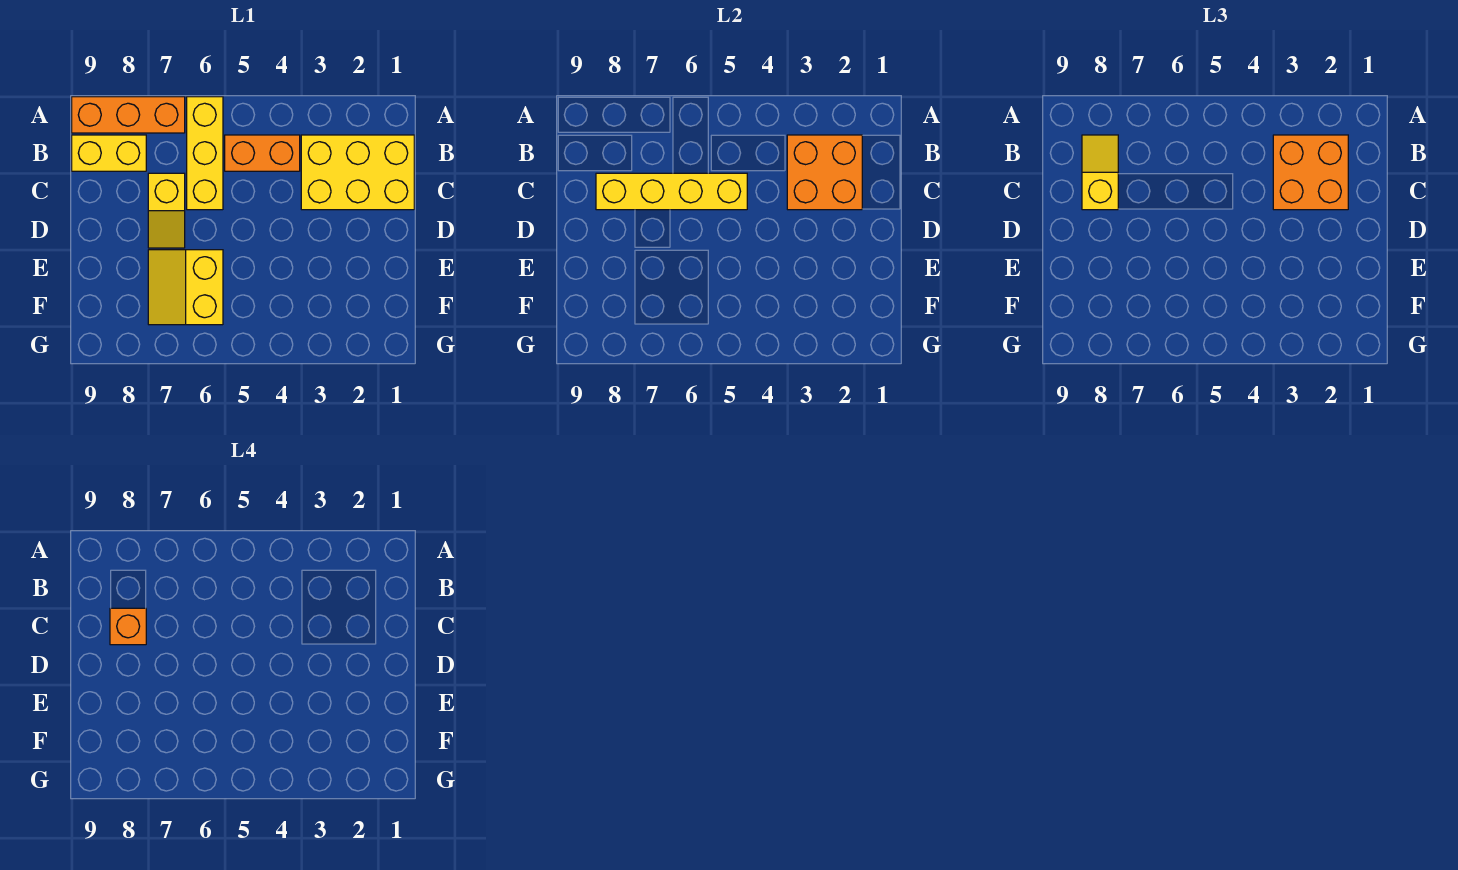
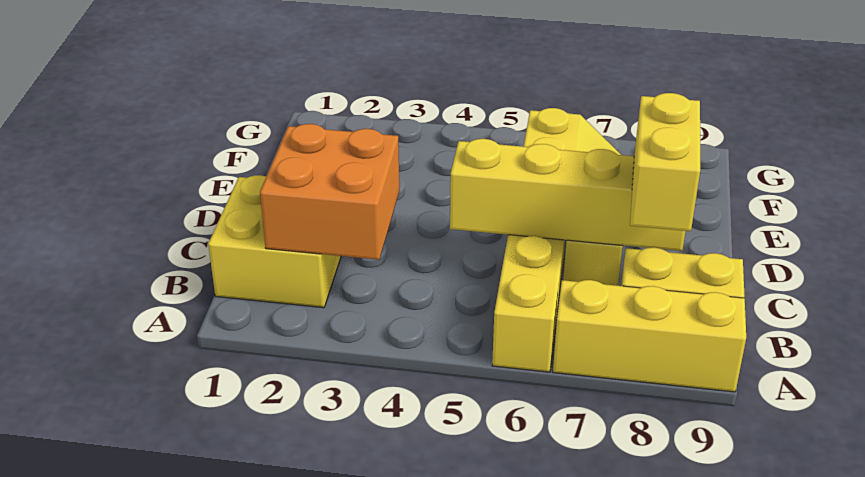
orange brick A7:A9 level 1 -> yellow brick A7:A9 level 1
yellow brick B1:C3 level 1 -> yellow brick B1:C2 level 1
orange brick B2:C3 level 3 -> none
orange brick B4:B5 level 1 -> none
yellow slope B8:C8 level 3 top C -> yellow brick B8:C8 level 3
orange brick C8 level 4 -> none

